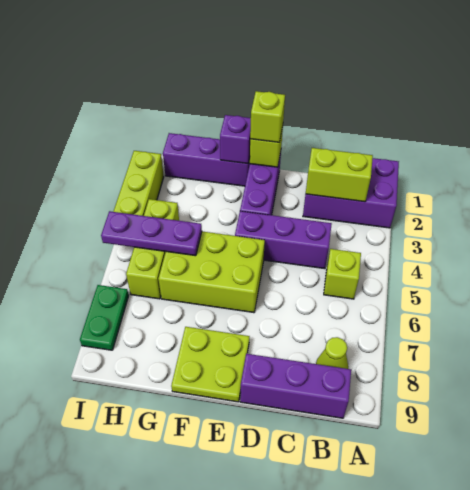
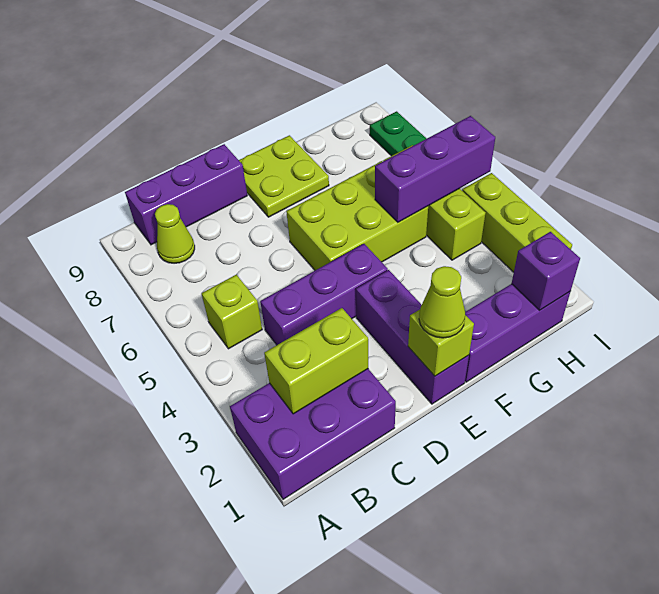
lime brick E1 level 3 -> lime cone E1 level 3
purple brick F1 level 2 -> purple brick H1 level 2
purple plate G5:I5 level 2 -> purple brick G5:I5 level 2

